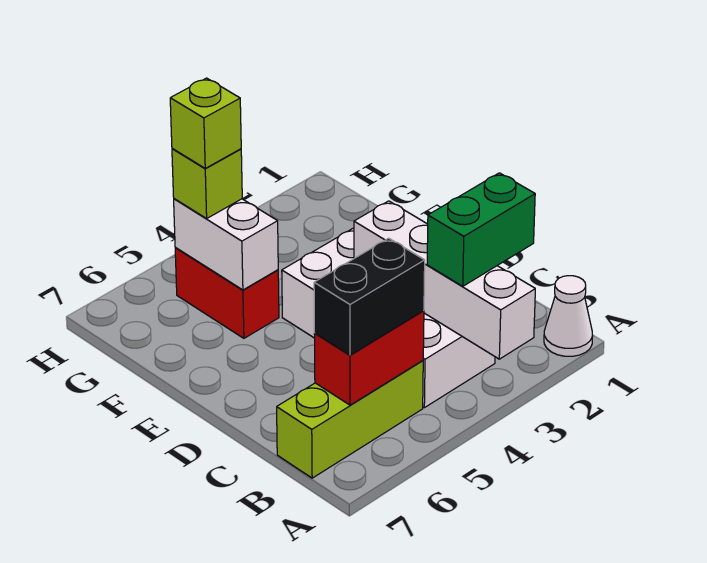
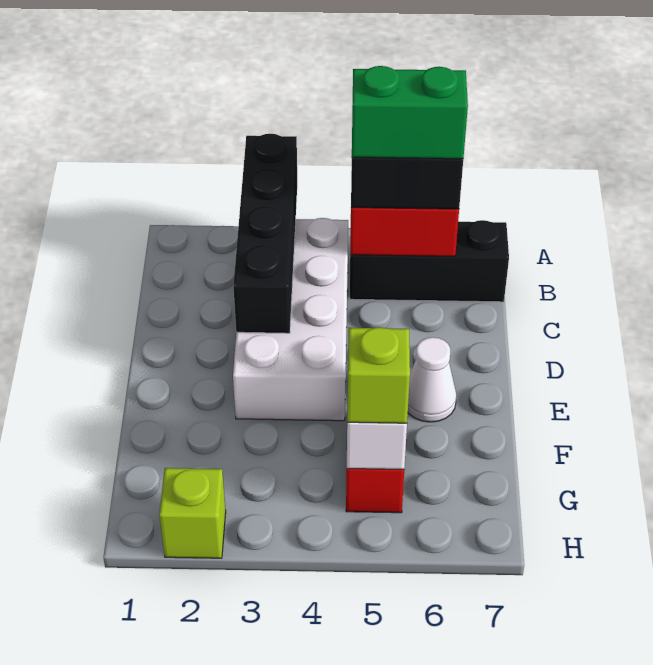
white cone A1 level 1 -> white cone E6 level 1
white brick A3:D3 level 2 -> black brick A3:D3 level 2
green brick B2:B3 level 3 -> green brick B5:B6 level 4
lime brick B5:B7 level 1 -> black brick B5:B7 level 1
lime brick G5 level 4 -> lime brick H2 level 1

